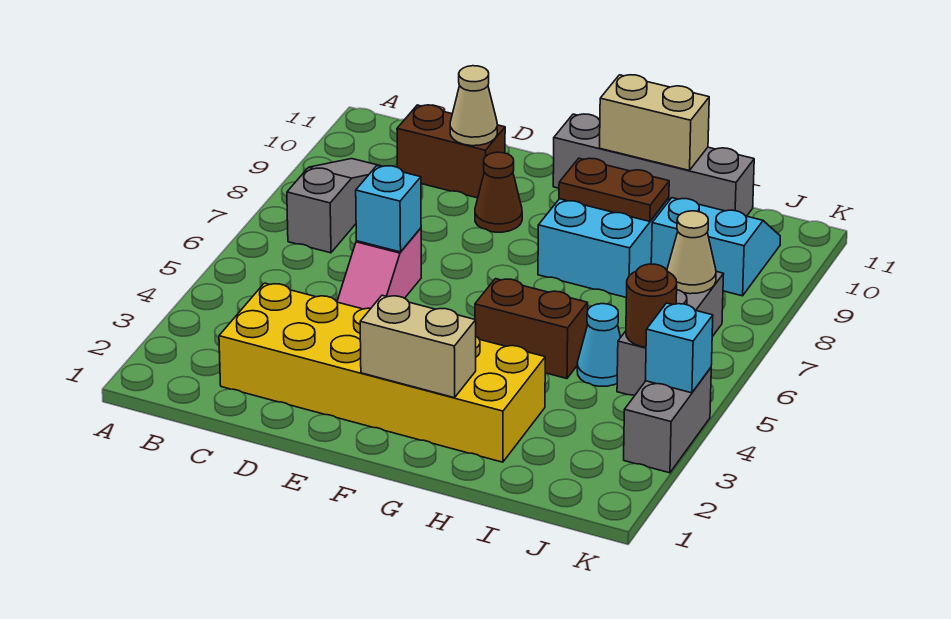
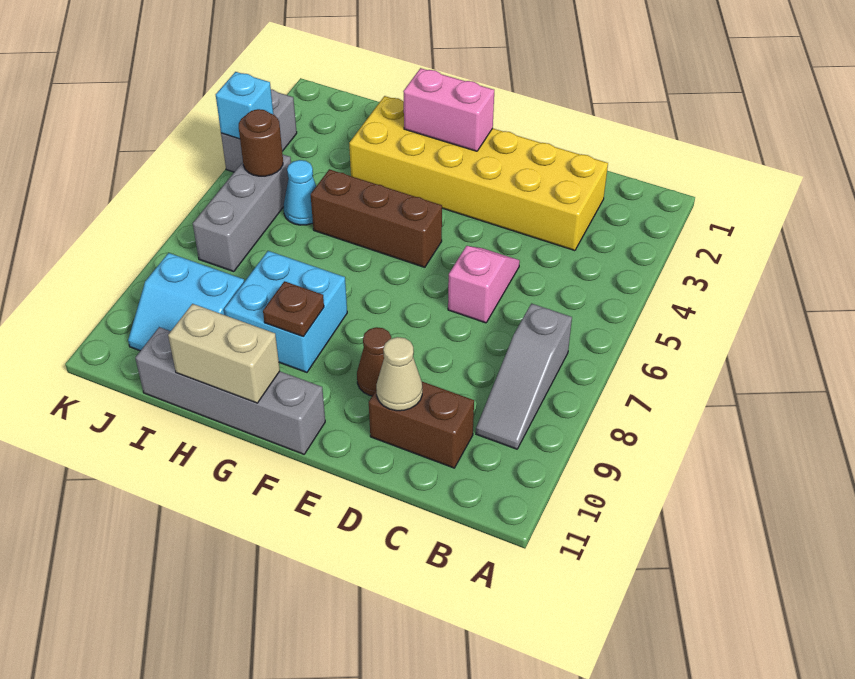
cyan brick D6 level 2 -> none
tan brick F2:G2 level 2 -> pink brick F2:G2 level 2
brown brick G5:H5 level 1 -> brown brick F5:H5 level 1
brown plate G9:H9 level 2 -> brown plate G9 level 2
tan cone J7 level 2 -> none

